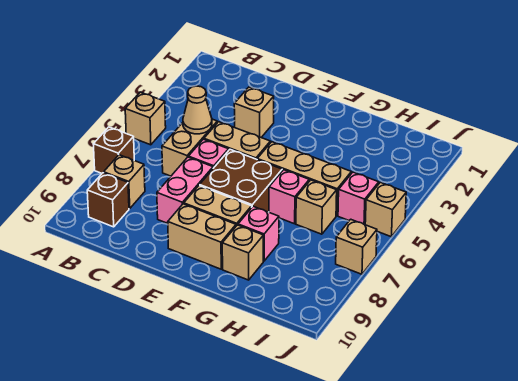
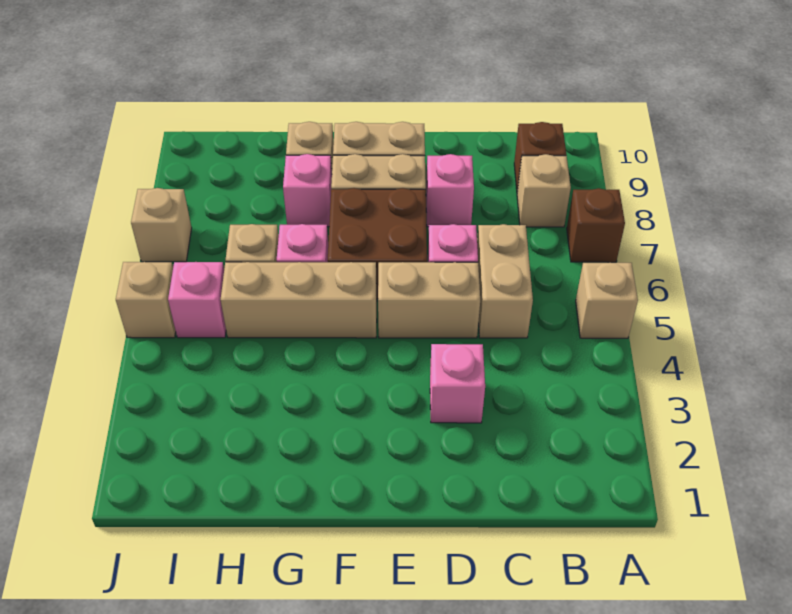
tan cone C5 level 2 -> none
tan brick D3 level 1 -> pink brick D3 level 1
pink brick D7:D8 level 1 -> pink brick D8 level 1

